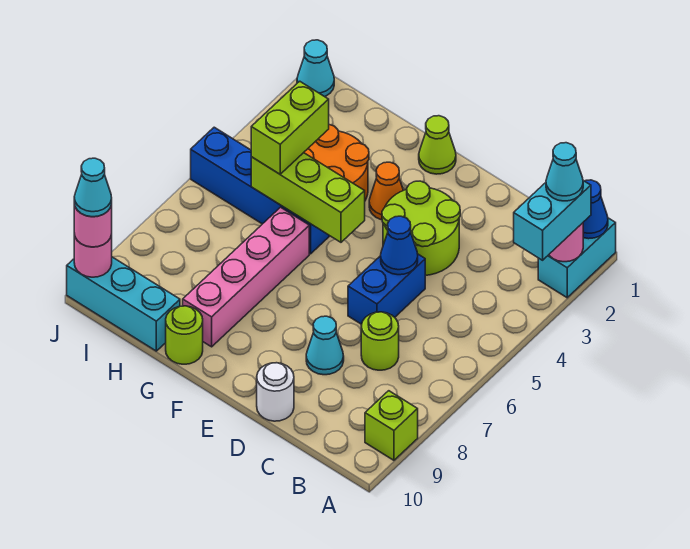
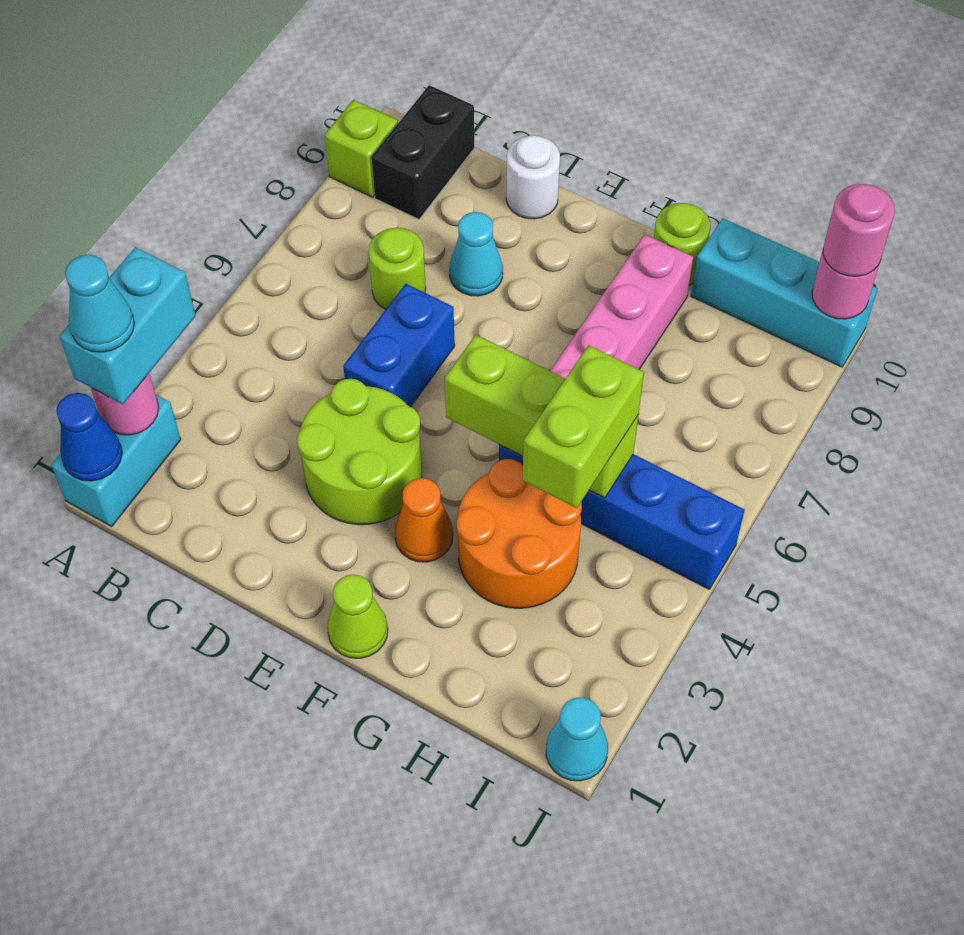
none -> black brick B9:B10 level 1
blue cone D5 level 2 -> none
cyan cone J10 level 4 -> none

